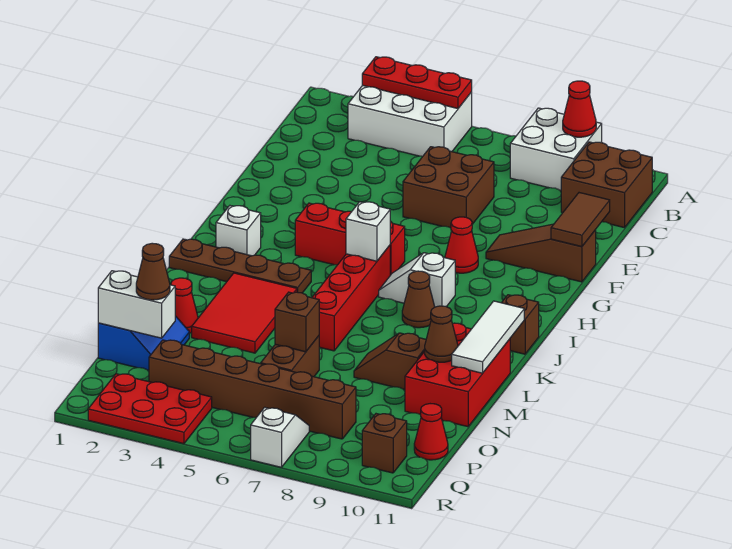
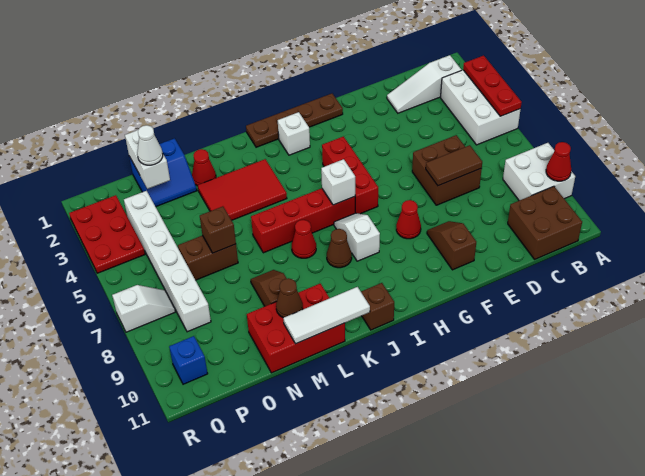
none -> white slope B2:D2 level 1 top B
brown tile E11:F11 level 2 -> brown tile D7:E7 level 2
brown slope F9:F11 level 1 top 11 -> brown slope F9:F10 level 1 top 10
brown plate J1:J4 level 1 -> brown plate G1:J1 level 1
brown cone O2 level 3 -> white cone O2 level 3
brown brick P3:P8 level 1 -> white brick P3:P8 level 1
red cone P11 level 1 -> red cone K7 level 1
brown brick Q10 level 1 -> blue brick Q10 level 1

